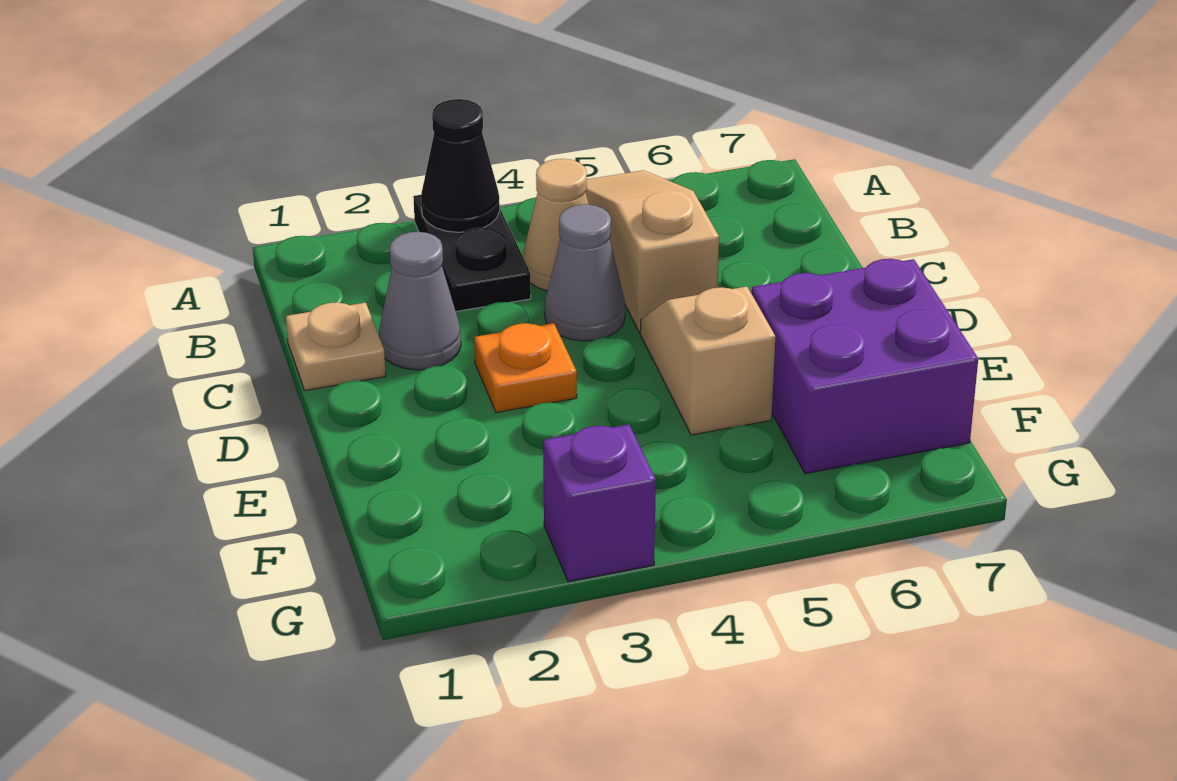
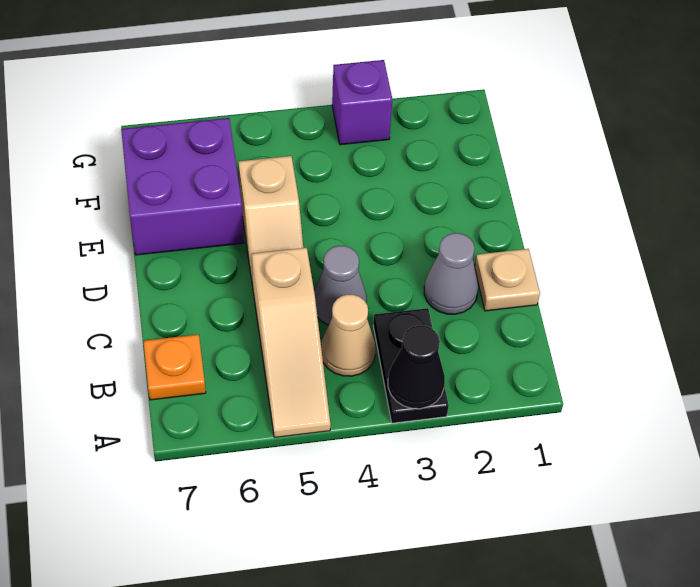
orange plate D3 level 1 -> orange plate B7 level 1

